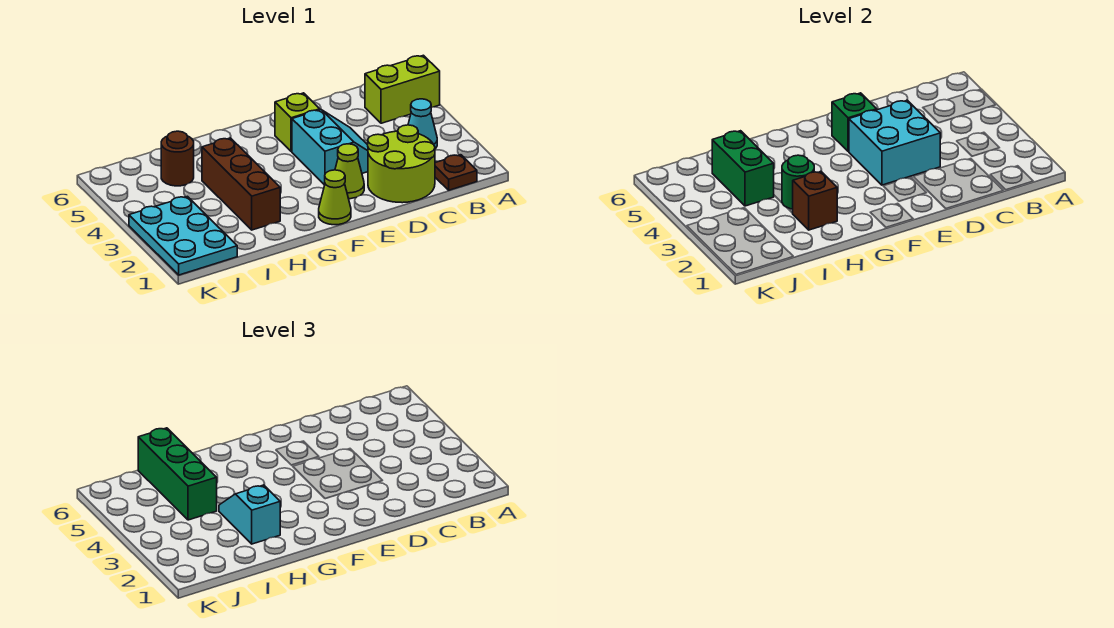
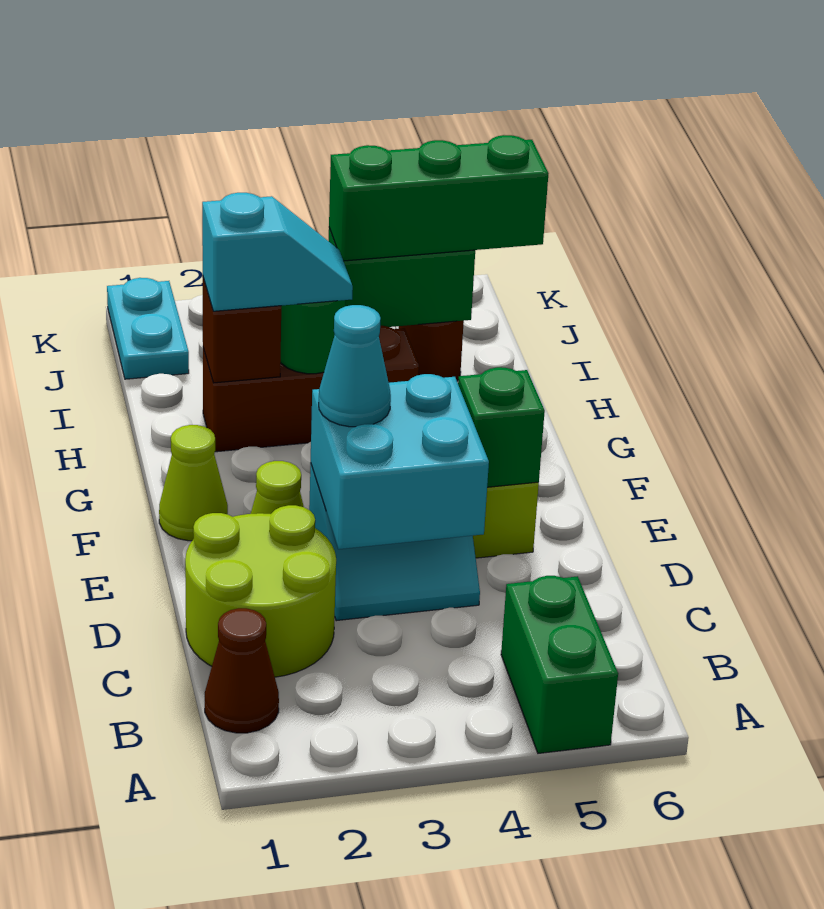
lime brick A5:B5 level 1 -> green brick A5:B5 level 1
brown plate B1 level 1 -> brown cone B1 level 1
cyan cone B3 level 1 -> cyan cone E3 level 3
cyan plate J1:K3 level 1 -> cyan plate J1:K1 level 1

